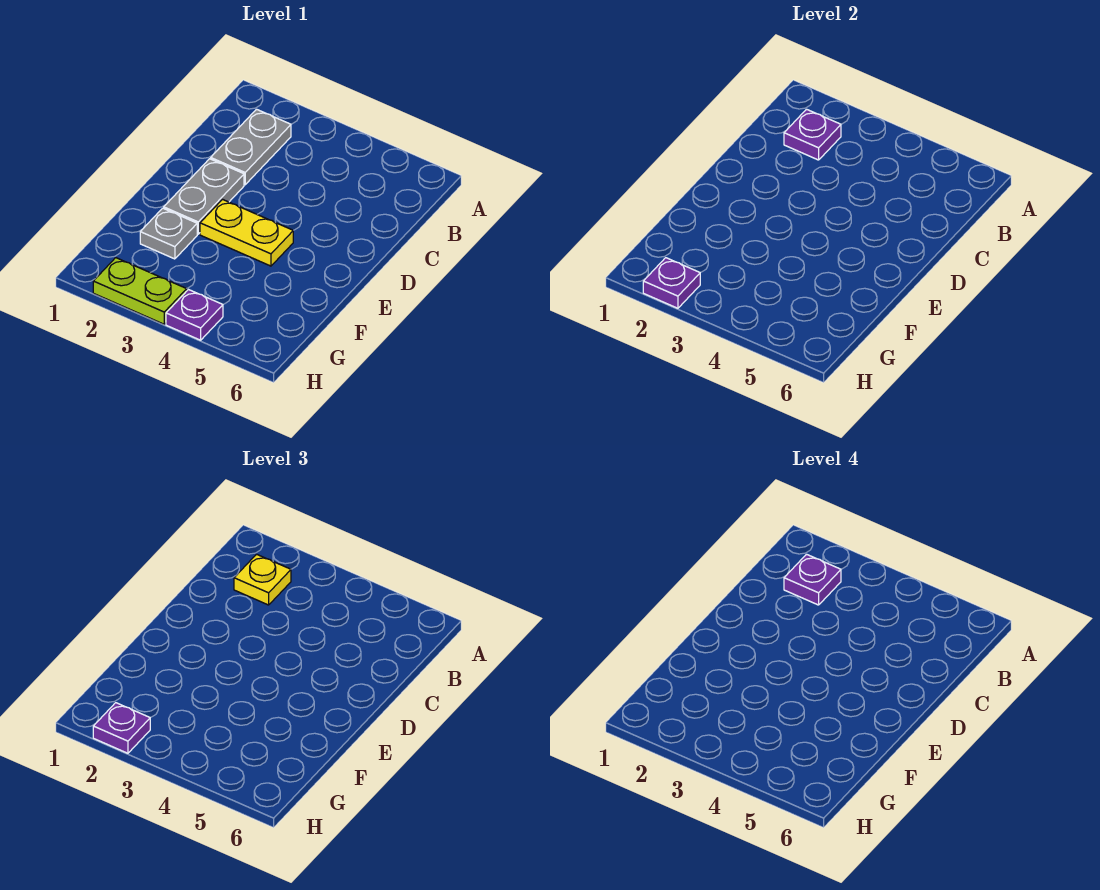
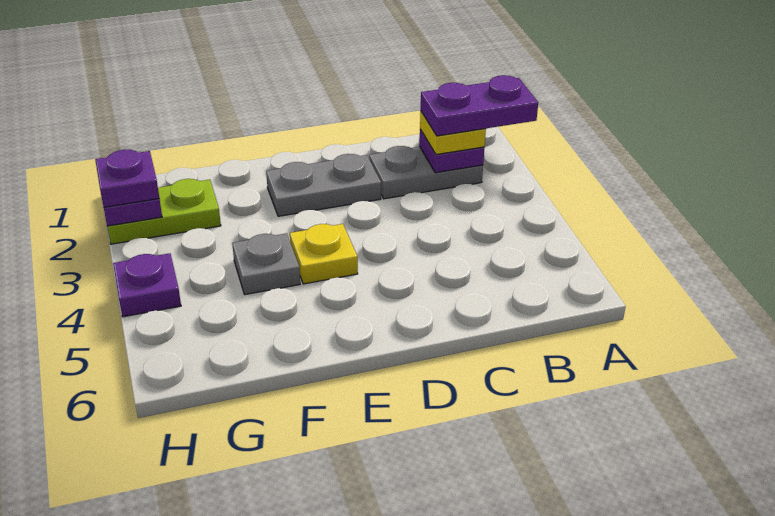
purple plate B2 level 4 -> purple plate A2:B2 level 4
yellow plate E3:E4 level 1 -> yellow plate E4 level 1
grey plate F2 level 1 -> grey plate F4 level 1
lime plate H2:H3 level 1 -> lime plate G2:H2 level 1

